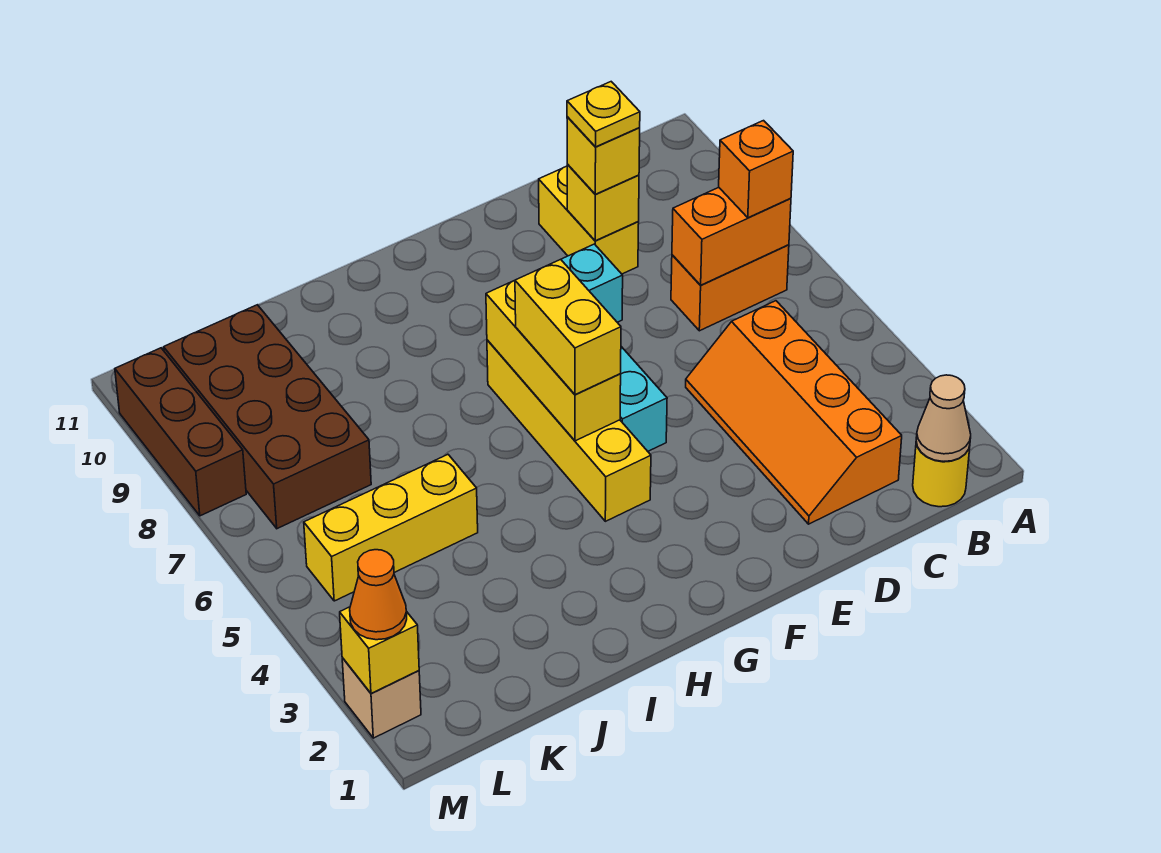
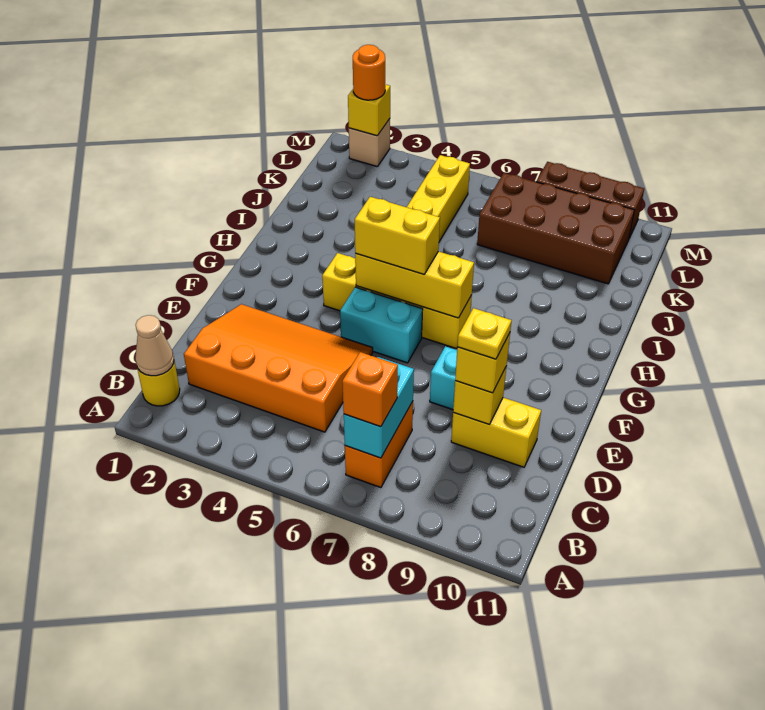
orange brick B7:C7 level 2 -> cyan brick B7:C7 level 2
orange slope C2:D5 level 1 top C -> orange slope C2:E5 level 1 top C
orange cone M2 level 3 -> orange round brick M2 level 3

